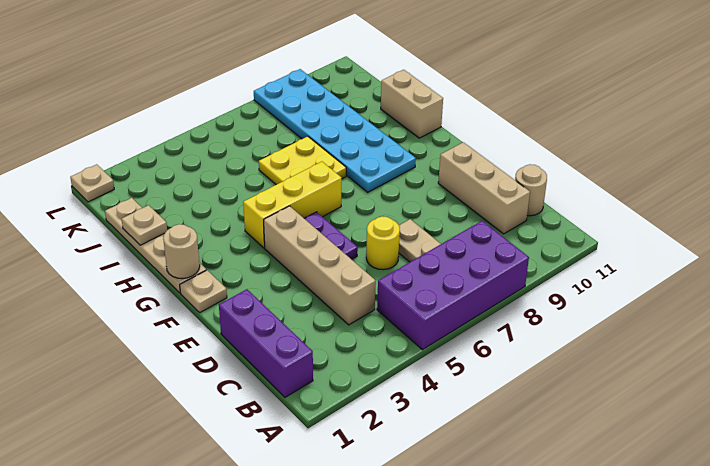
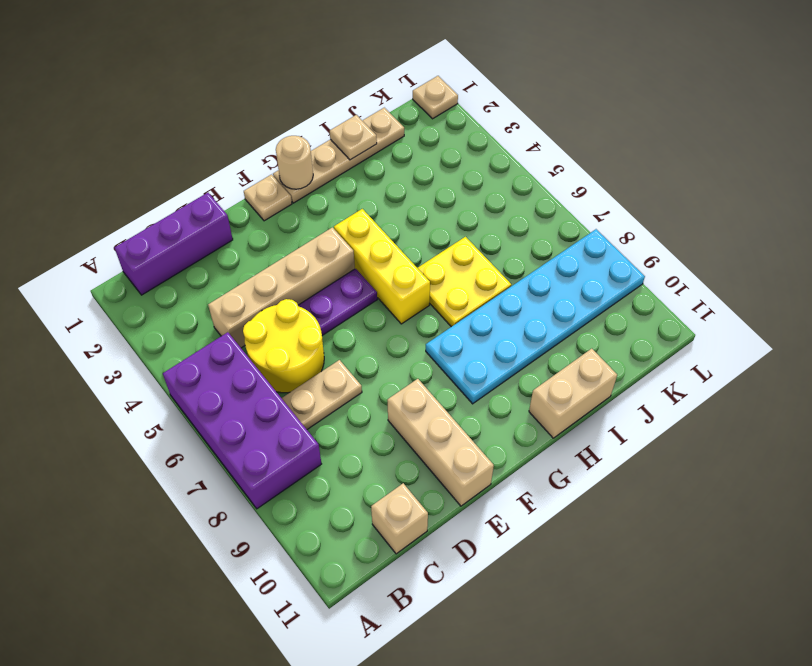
tan brick C10:E10 level 1 -> tan brick E9:E11 level 1
tan round brick C11 level 1 -> tan brick C11 level 1
yellow round brick D6 level 1 -> yellow round brick C5:D6 level 1

